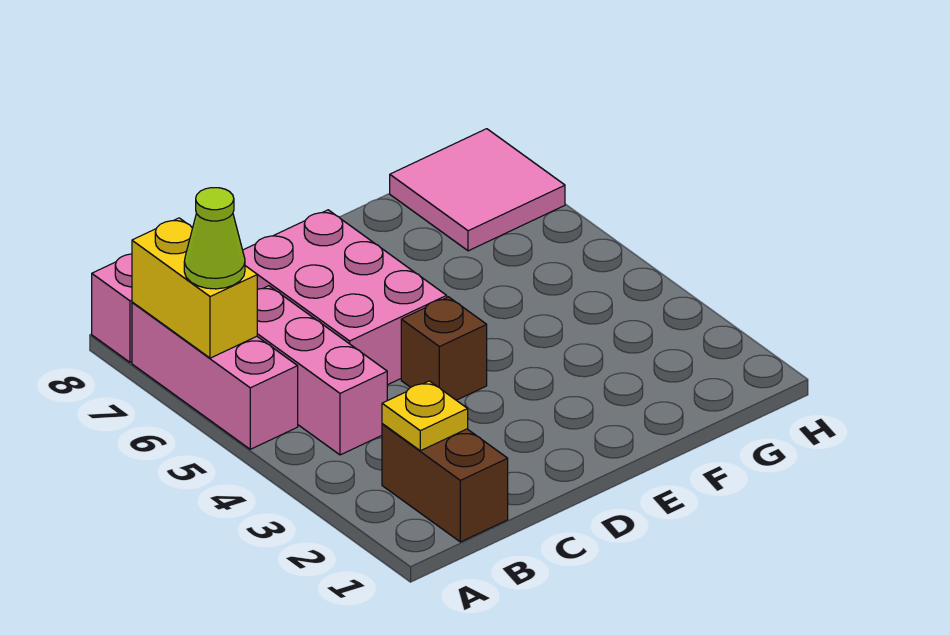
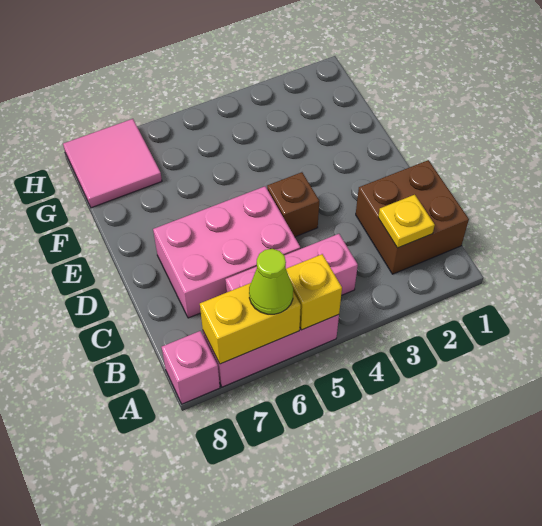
none -> yellow brick A5 level 2
brown brick B1:B2 level 1 -> brown brick B1:C2 level 1

